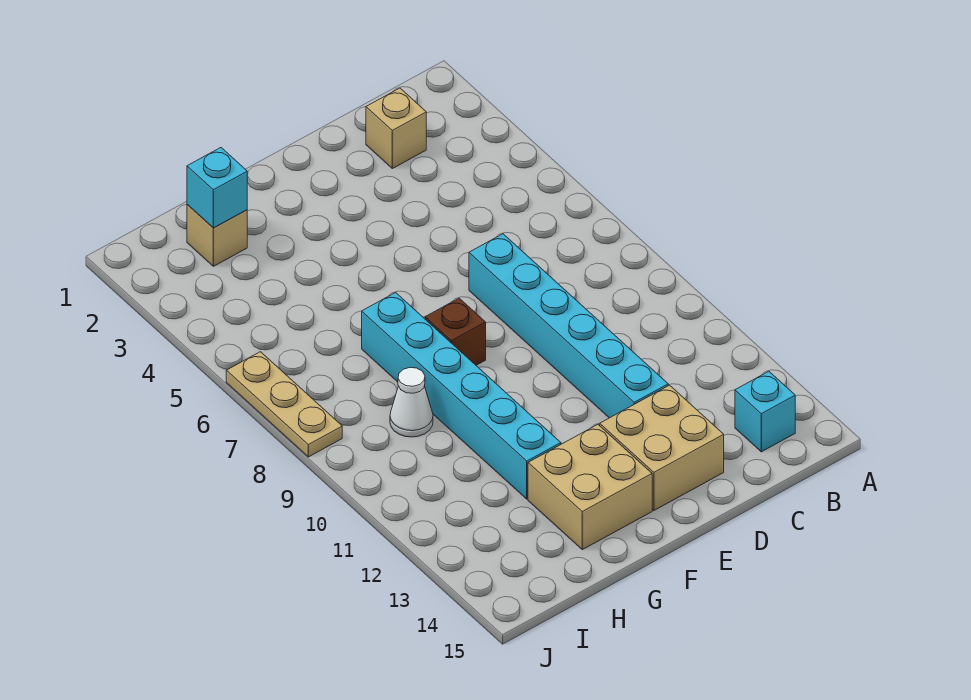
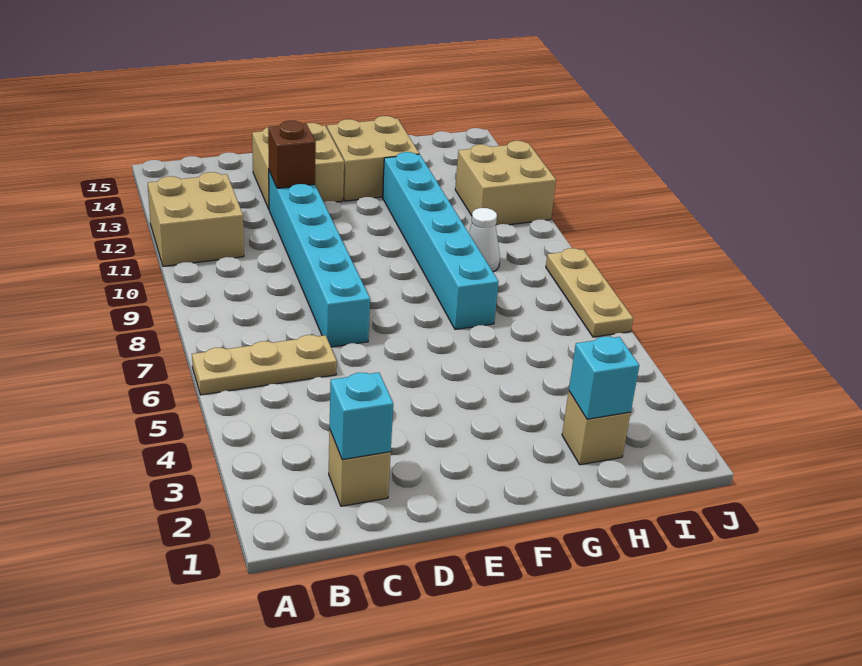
none -> tan plate A6:C6 level 1
none -> tan brick A11:B12 level 1
cyan brick B14 level 1 -> cyan brick C2 level 2
brown brick F8 level 1 -> brown brick D12 level 2
none -> tan brick I11:J12 level 1

